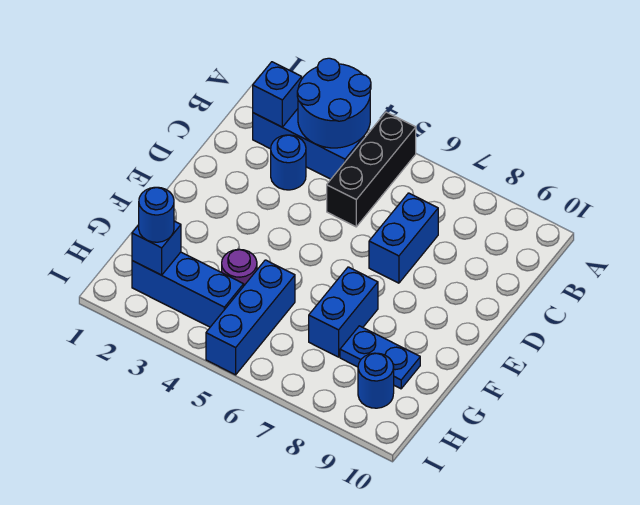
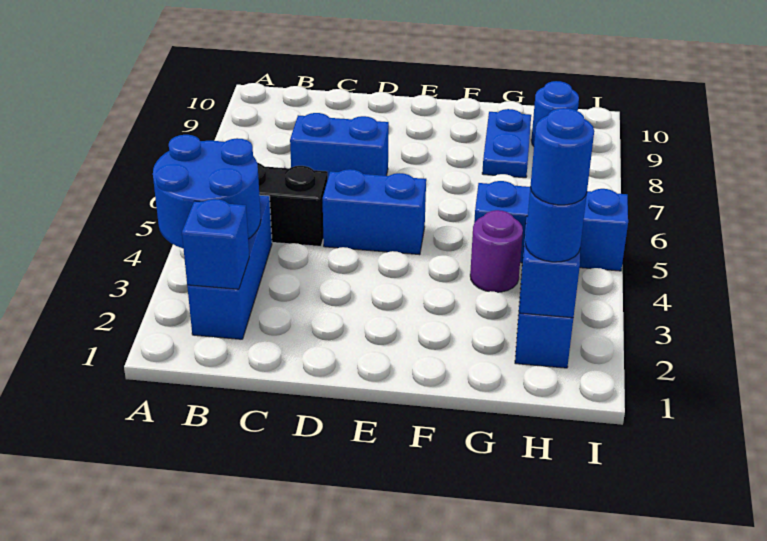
blue round brick C3 level 1 -> blue round brick H2 level 4
blue brick F7:G7 level 1 -> blue brick D5:E5 level 1

